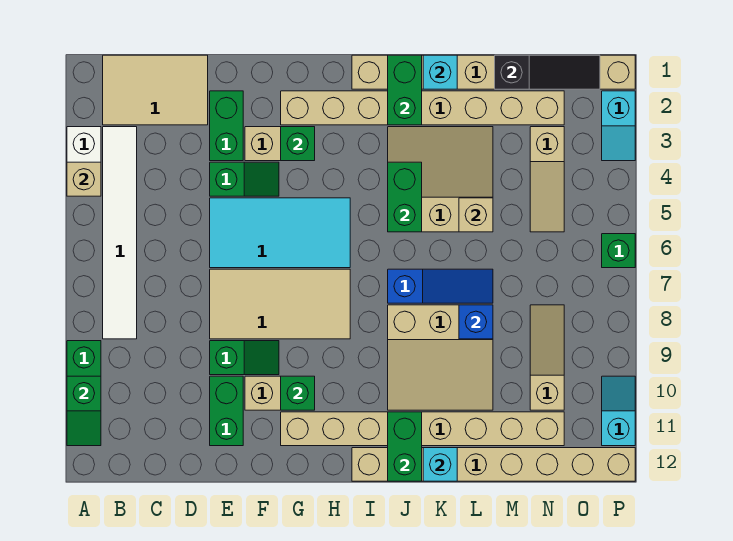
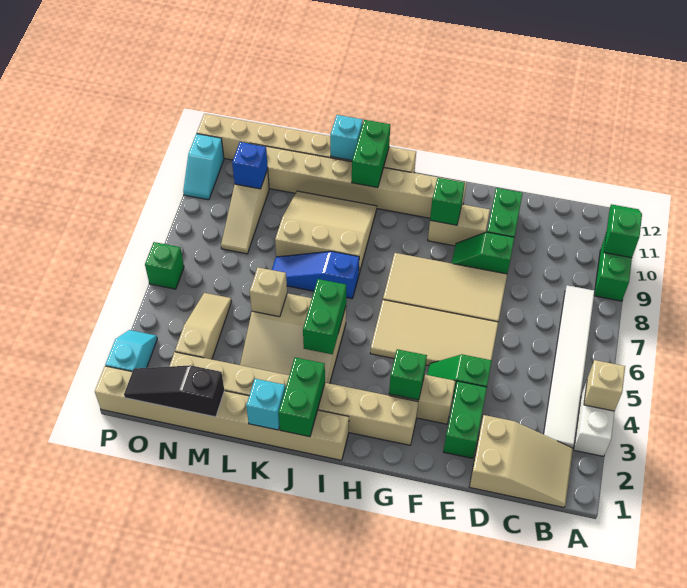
tan tile B1:D2 level 1 -> tan slope B1:D2 level 1 top D
cyan tile E5:H6 level 1 -> tan tile E5:H6 level 1
blue brick L8 level 2 -> blue brick N10 level 2

